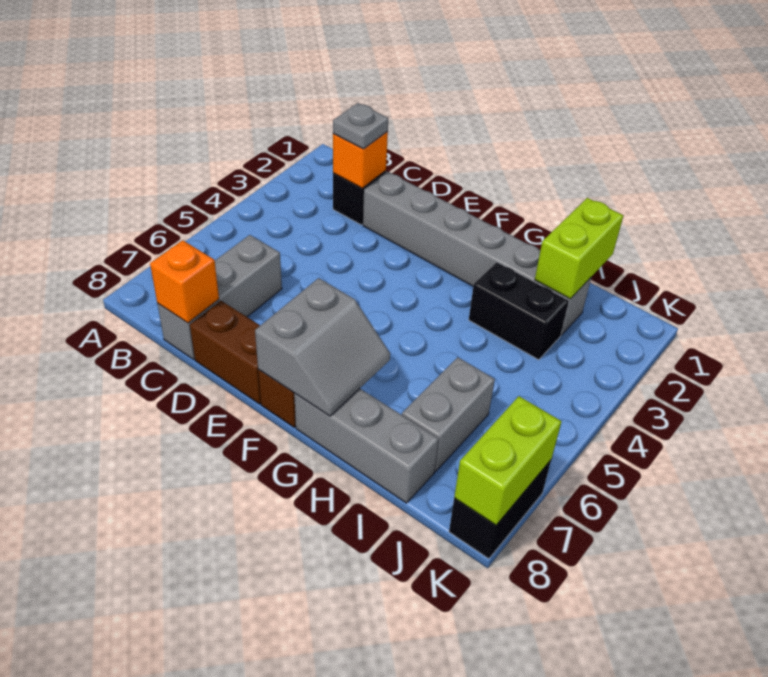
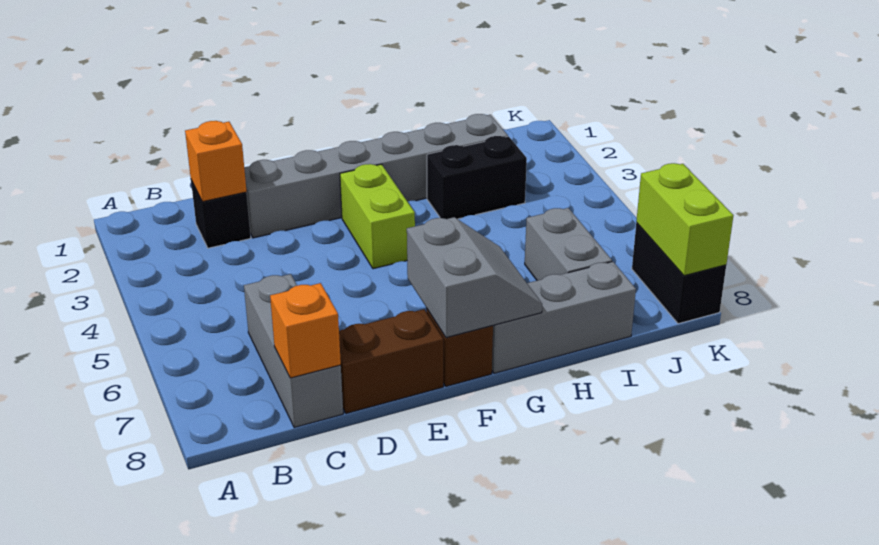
grey plate C2 level 3 -> none
lime brick I1:I2 level 2 -> lime brick F3:F4 level 1

